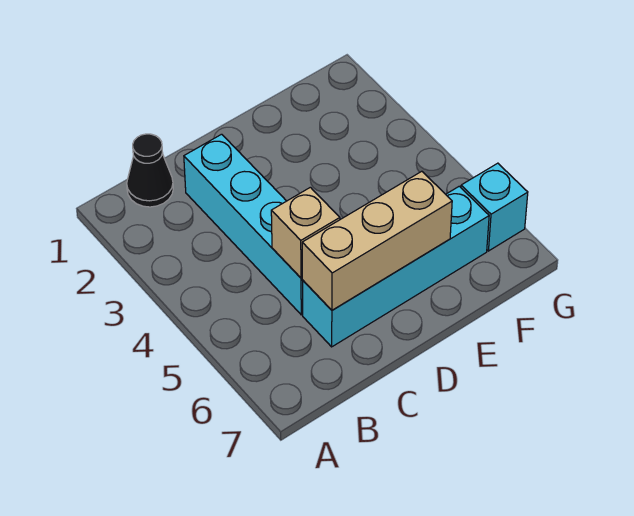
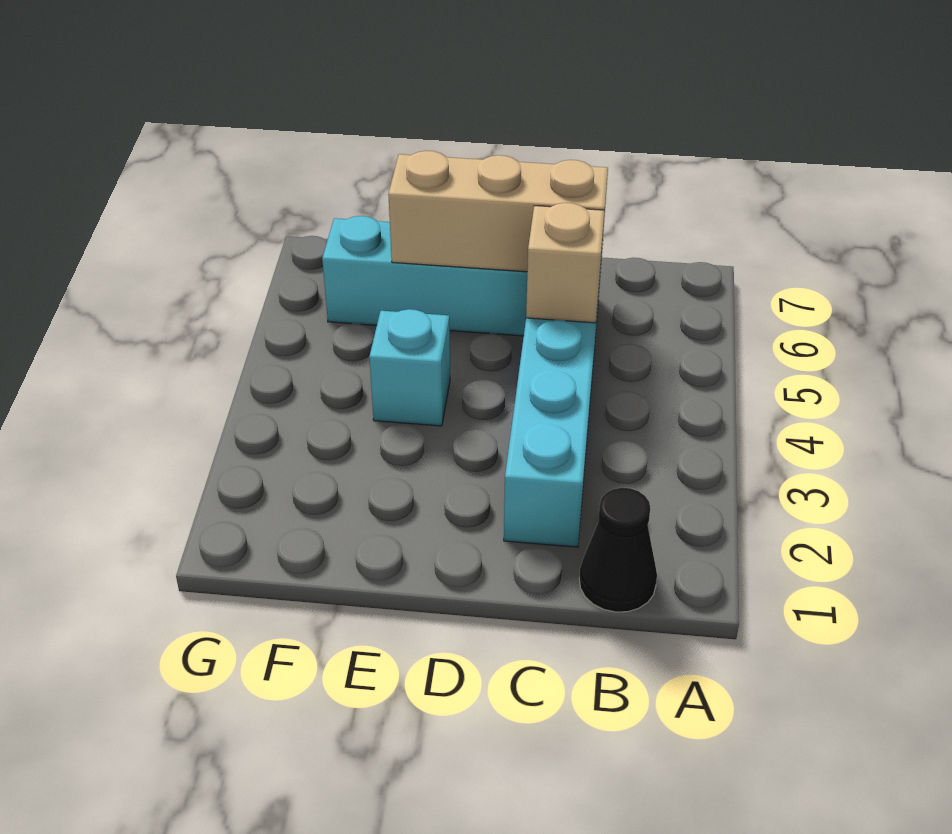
cyan brick G6 level 1 -> cyan brick E4 level 1

